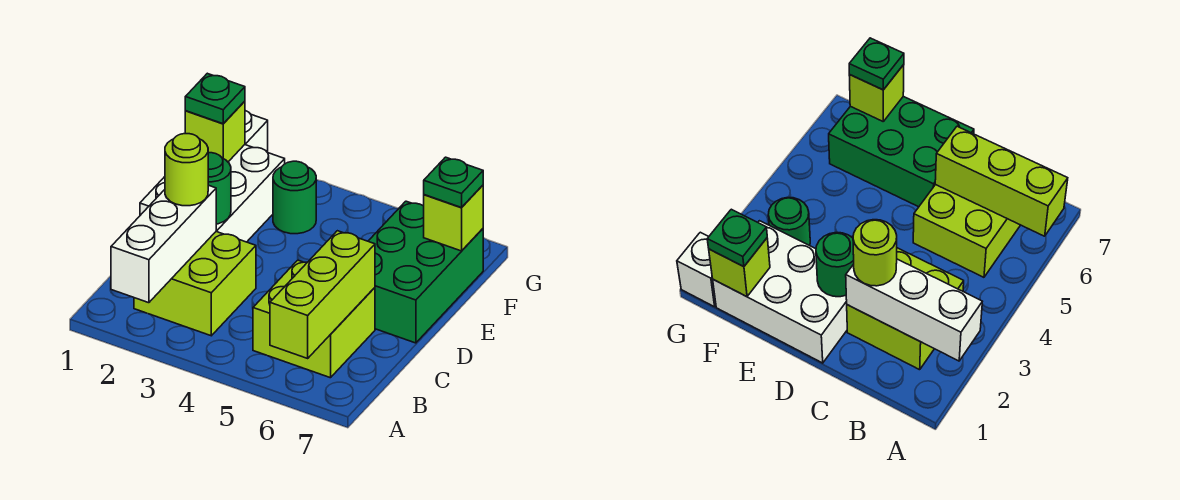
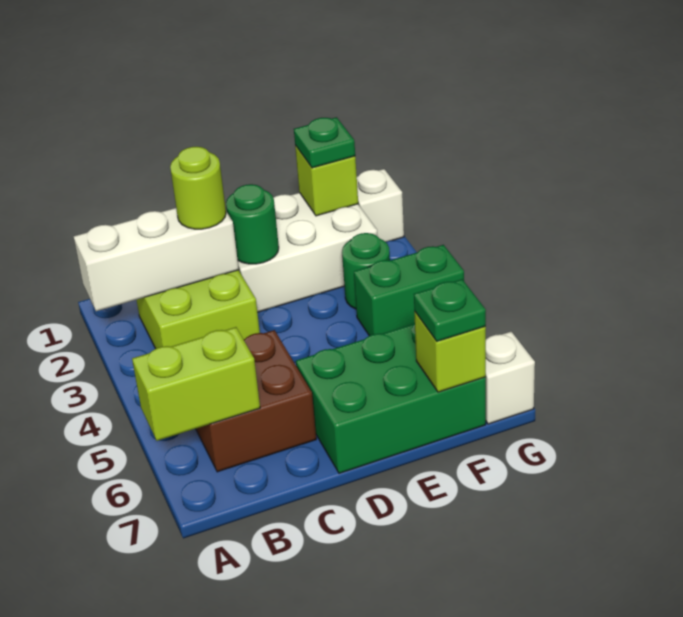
lime brick A6:C6 level 2 -> lime brick A6:B6 level 2
lime brick B5:C6 level 1 -> brown brick B5:C6 level 1
none -> green brick F4:G4 level 1
none -> white brick G7 level 1

